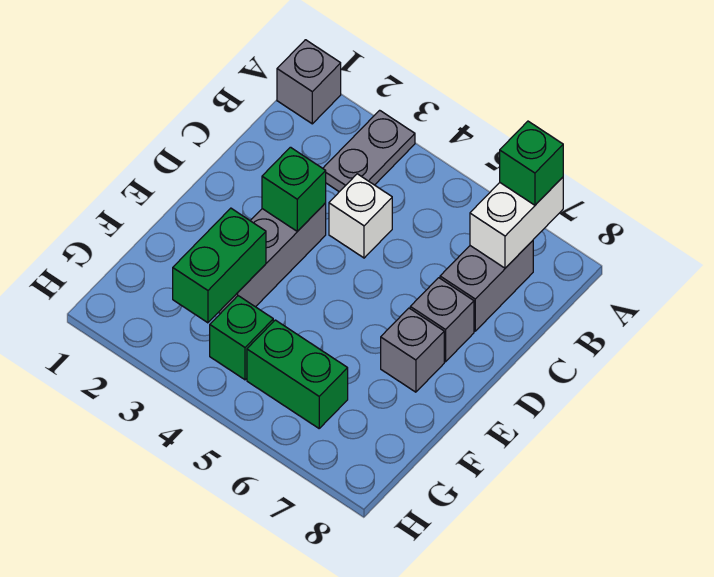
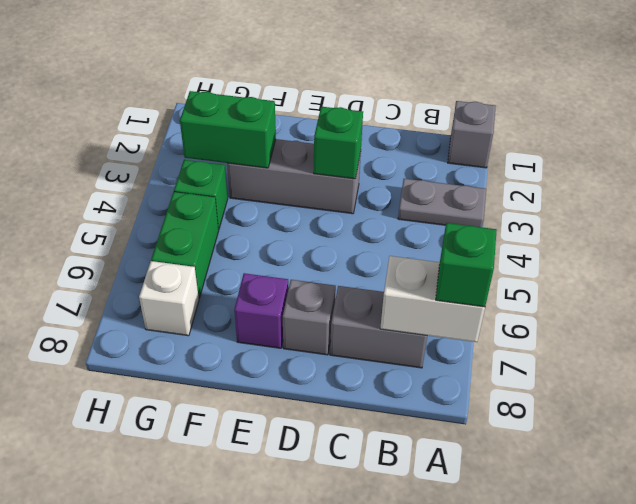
white brick C4 level 1 -> white brick G7 level 1
grey brick E7 level 1 -> purple brick E7 level 1

